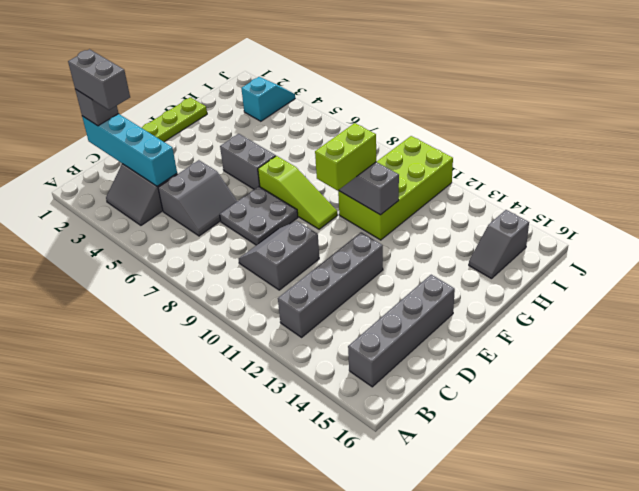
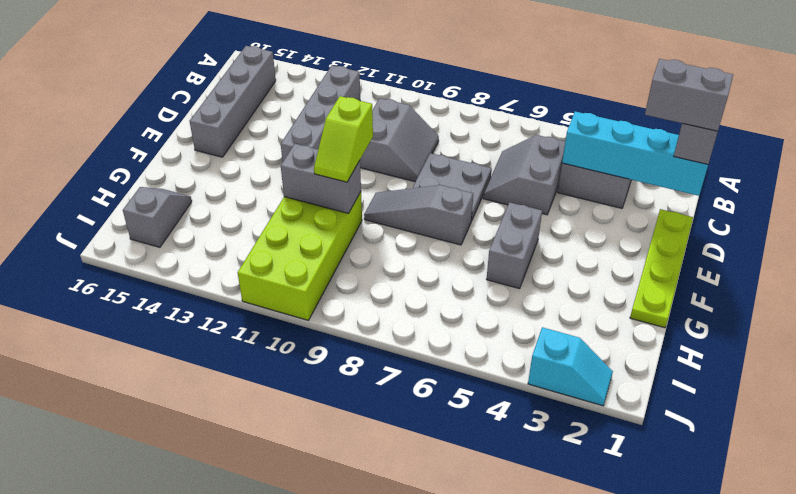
grey brick F5:F6 level 1 -> grey brick F5:G5 level 1
lime slope F7:F9 level 1 top 7 -> grey slope F7:F9 level 1 top 7
lime brick F10:G10 level 3 -> lime slope F10:G10 level 3 top F
cyan slope I3:J3 level 1 top I -> cyan slope J2:J3 level 1 top 3

